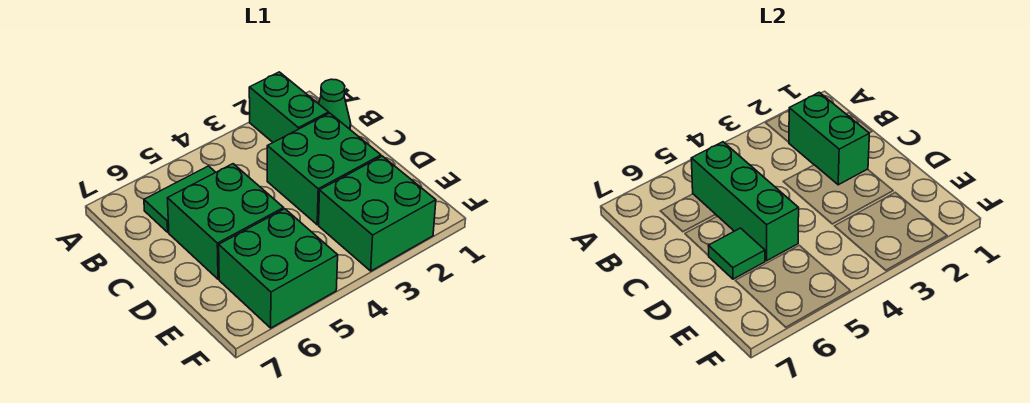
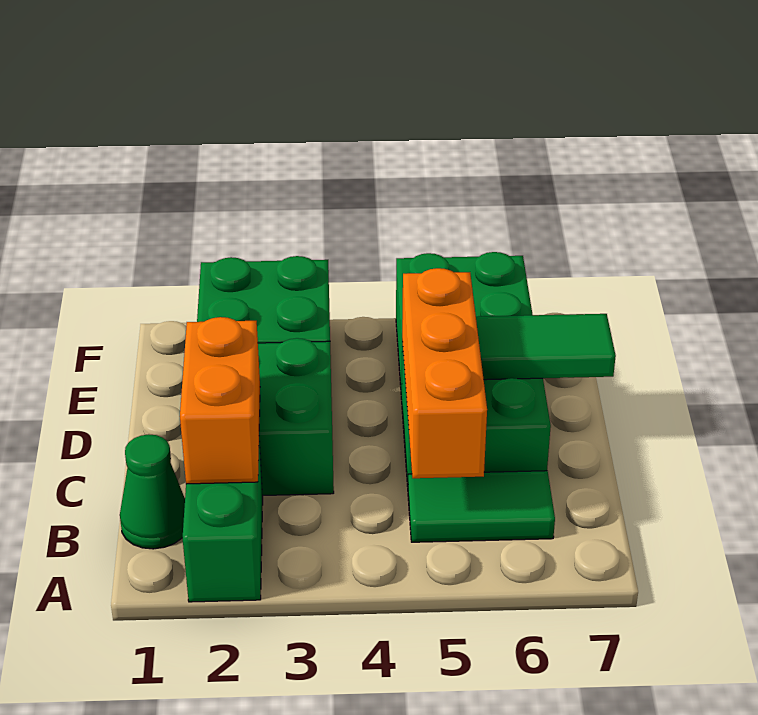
green brick B2:C2 level 2 -> orange brick B2:C2 level 2
green brick B5:D5 level 2 -> orange brick B5:D5 level 2
green tile D6 level 2 -> green tile D6:D7 level 2

